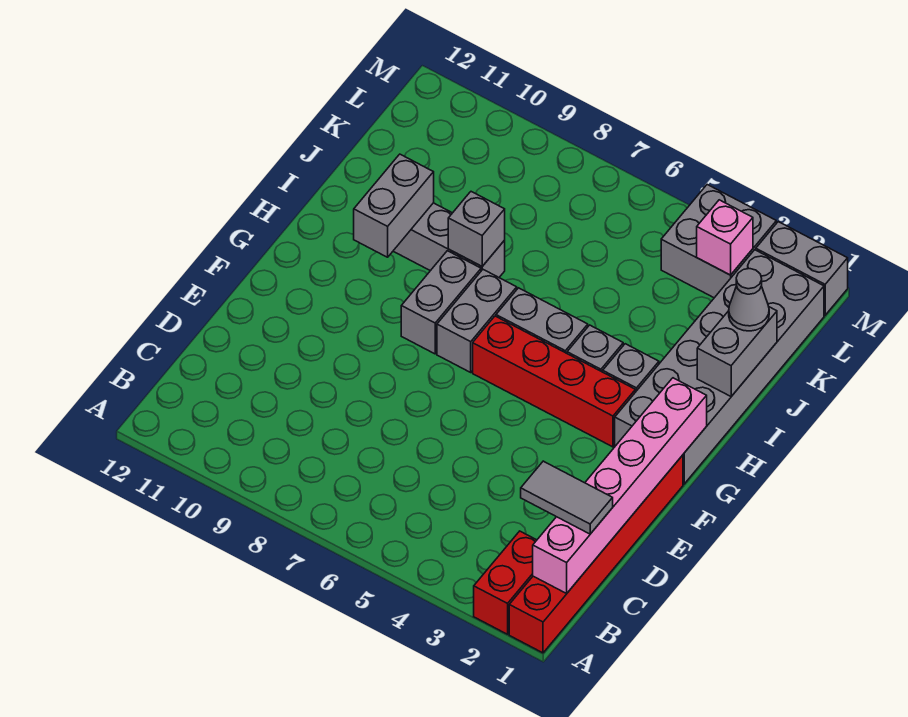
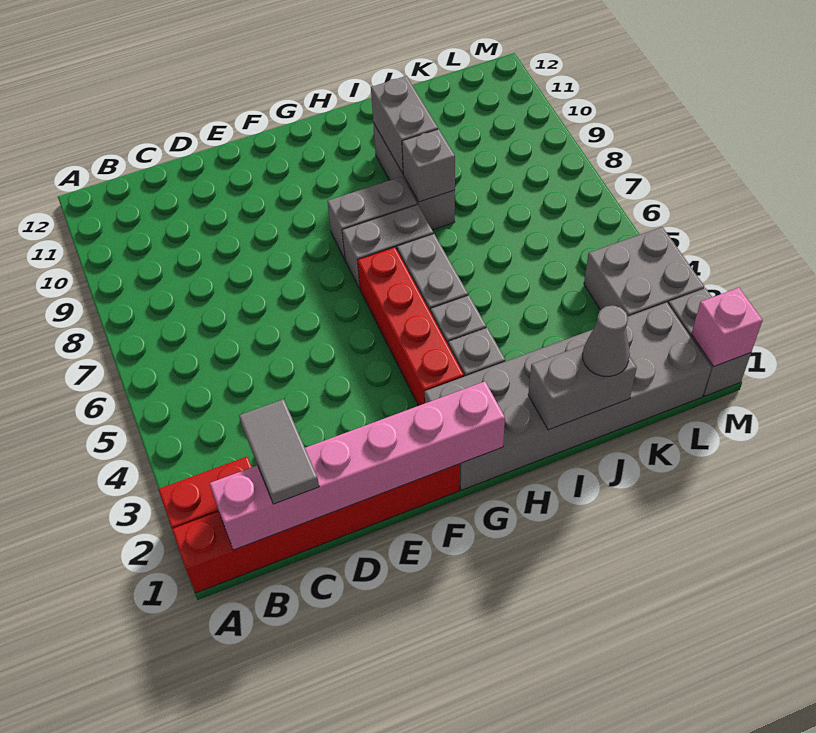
grey brick H10:I10 level 2 -> grey brick I9:I10 level 2
pink brick L3 level 2 -> pink brick M1 level 2

